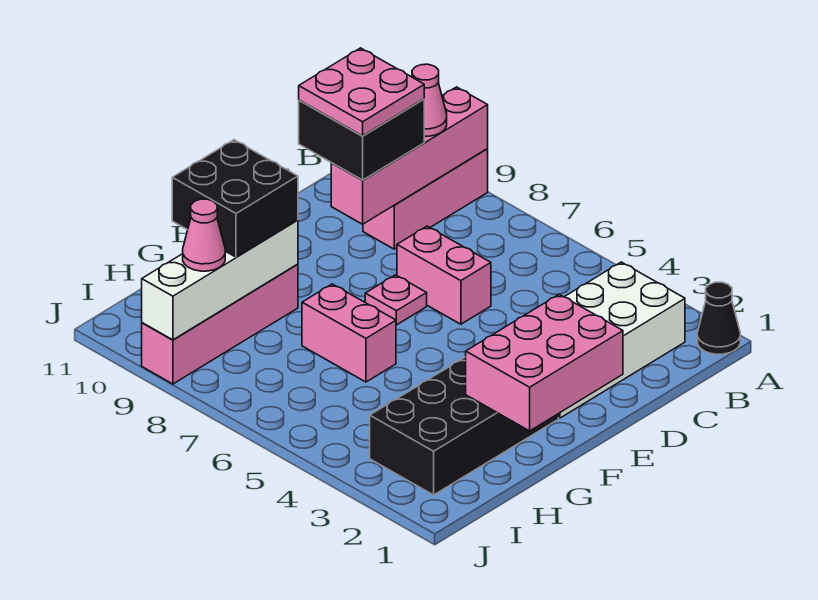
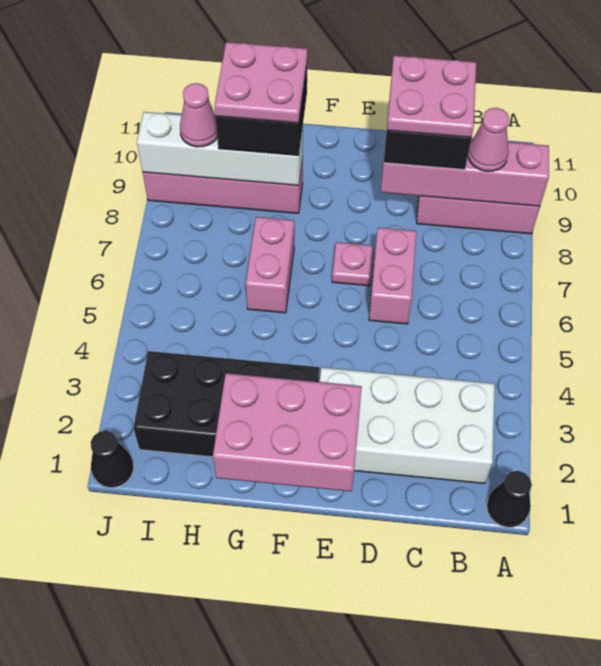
none -> pink plate G9:H10 level 4
none -> black cone J1 level 1

